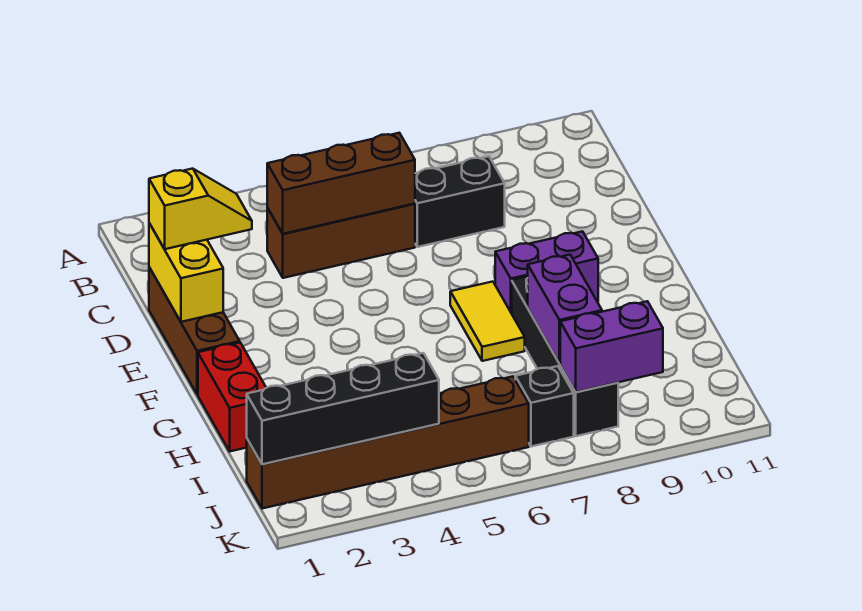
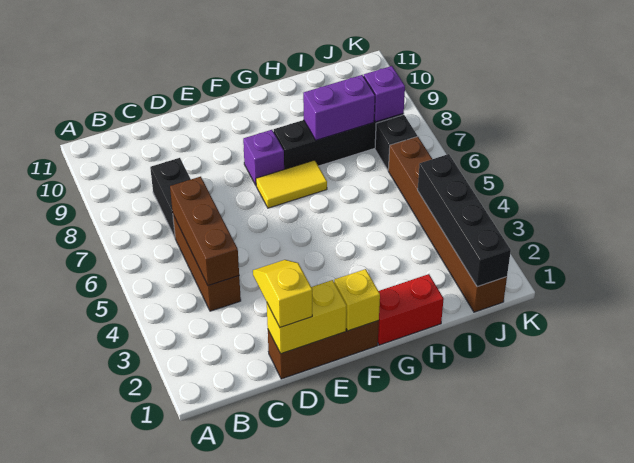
none -> yellow brick F1 level 2
purple brick F8:F9 level 1 -> purple brick F8 level 1
purple brick J8:J9 level 2 -> purple brick J8 level 2

